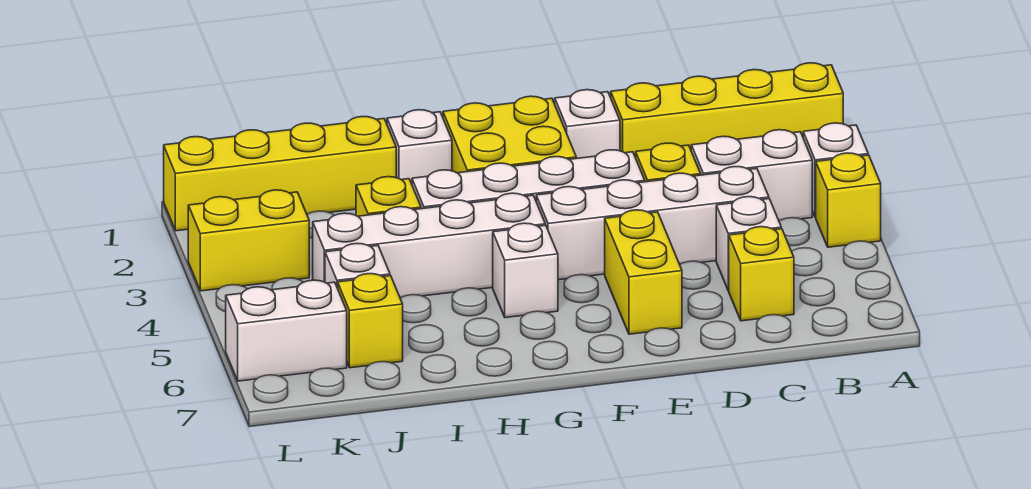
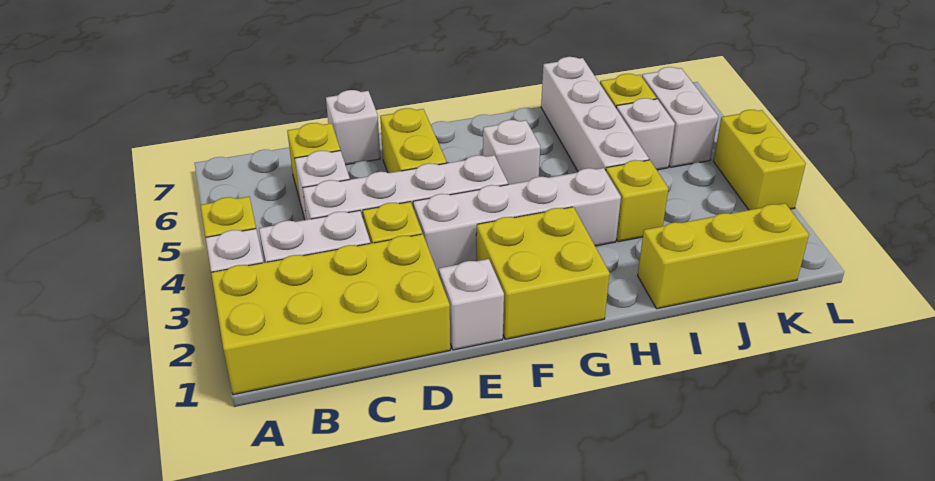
yellow brick A1:D1 level 1 -> yellow brick A1:D2 level 1
white brick G4:J4 level 1 -> white brick I4:I7 level 1
white brick H1 level 1 -> white brick D7 level 1
yellow brick I1:L1 level 1 -> yellow brick I1:K1 level 1
yellow brick K3:L3 level 1 -> yellow brick L3:L4 level 1
white brick K6:L6 level 1 -> white brick K5:K6 level 1

